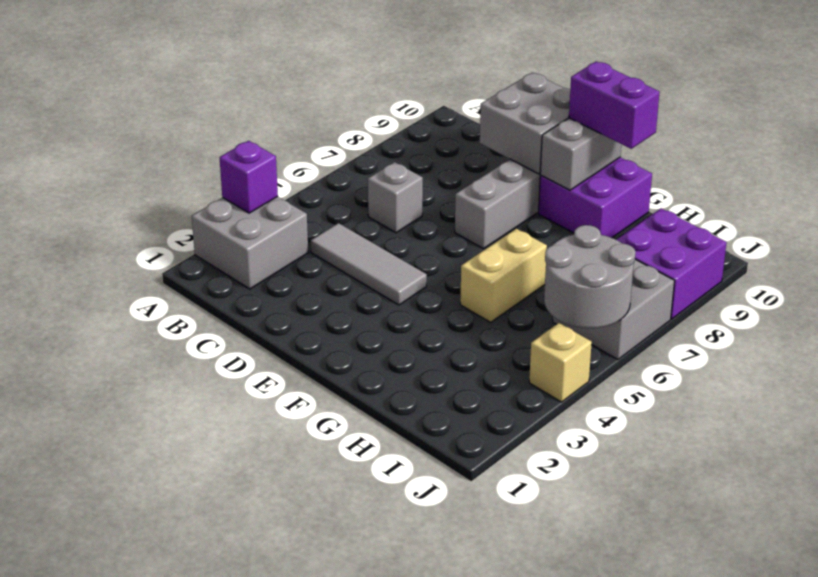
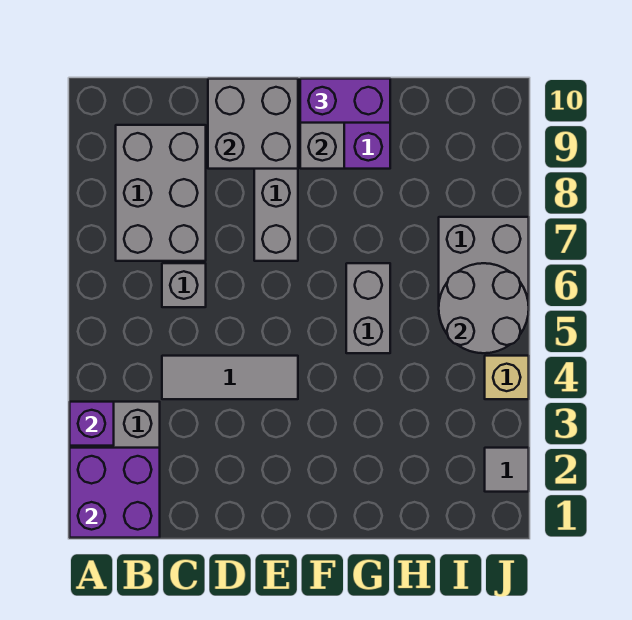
none -> grey brick B7:C9 level 1
tan brick G5:G6 level 1 -> grey brick G5:G6 level 1
purple brick I8:J9 level 1 -> purple brick A1:B2 level 2
none -> grey tile J2 level 1

